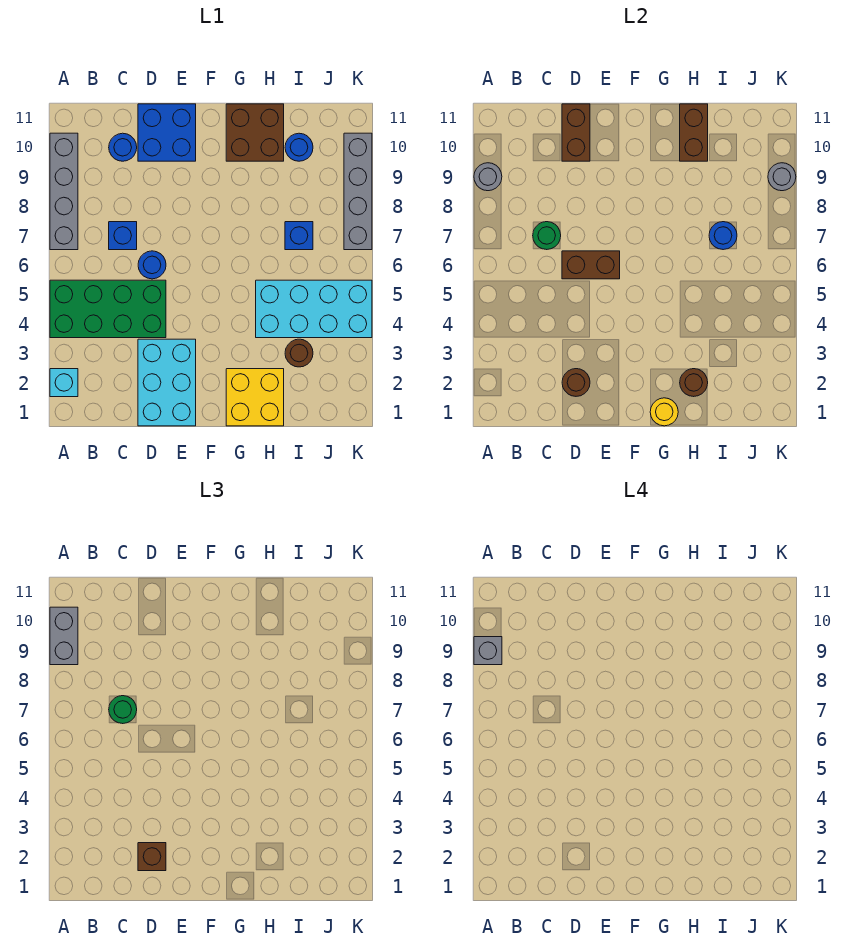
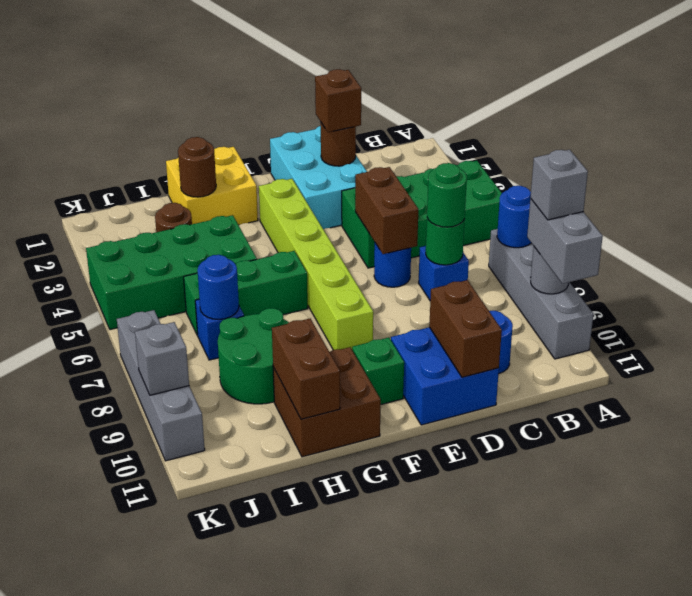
cyan brick A2 level 1 -> none
brown brick D6:E6 level 2 -> brown brick D5:D6 level 2
none -> lime brick F3:F8 level 1
none -> green brick F10 level 1
yellow round brick G1 level 2 -> none
none -> green brick G6:I6 level 1
cyan brick H4:K5 level 1 -> green brick H4:K5 level 1
none -> green round brick H8:I9 level 1
blue round brick I10 level 1 -> blue round brick A7 level 2
grey round brick K9 level 2 -> grey brick K9 level 2

